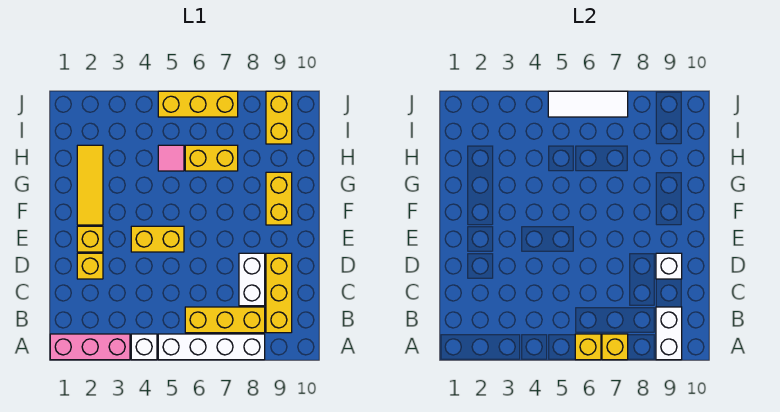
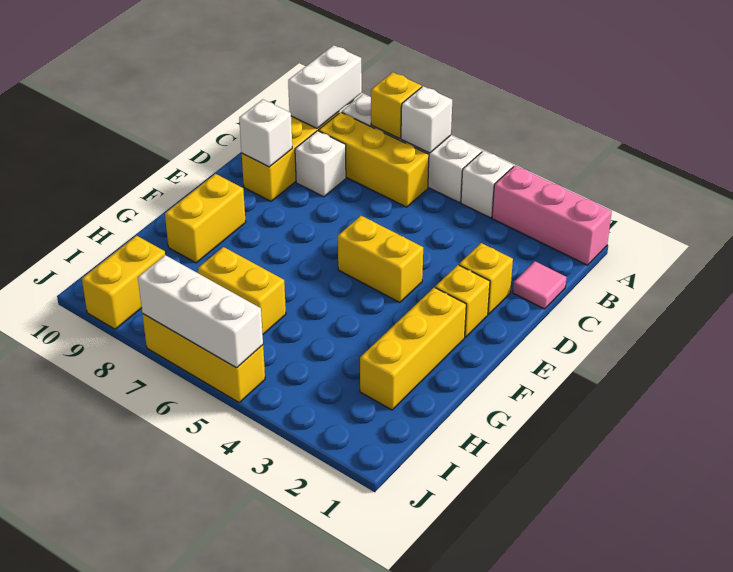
yellow brick A6 level 2 -> white brick A6 level 2
white brick C8:D8 level 1 -> white brick C8 level 1
yellow tile F2:H2 level 1 -> yellow brick F2:H2 level 1
pink tile H5 level 1 -> pink tile C1 level 1
white tile J5:J7 level 2 -> white brick J5:J7 level 2

